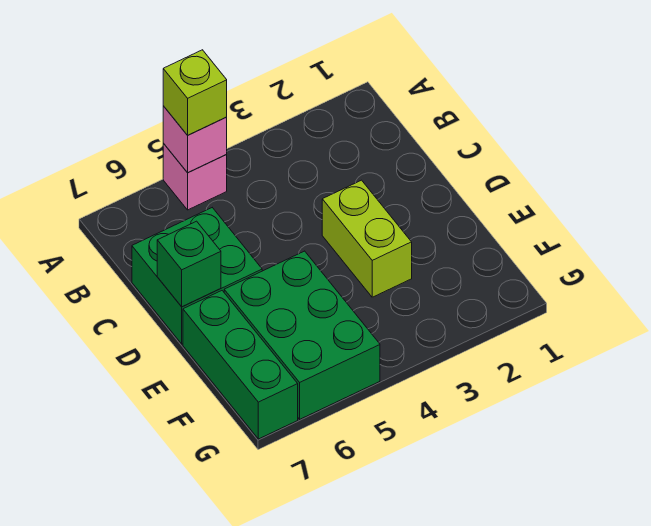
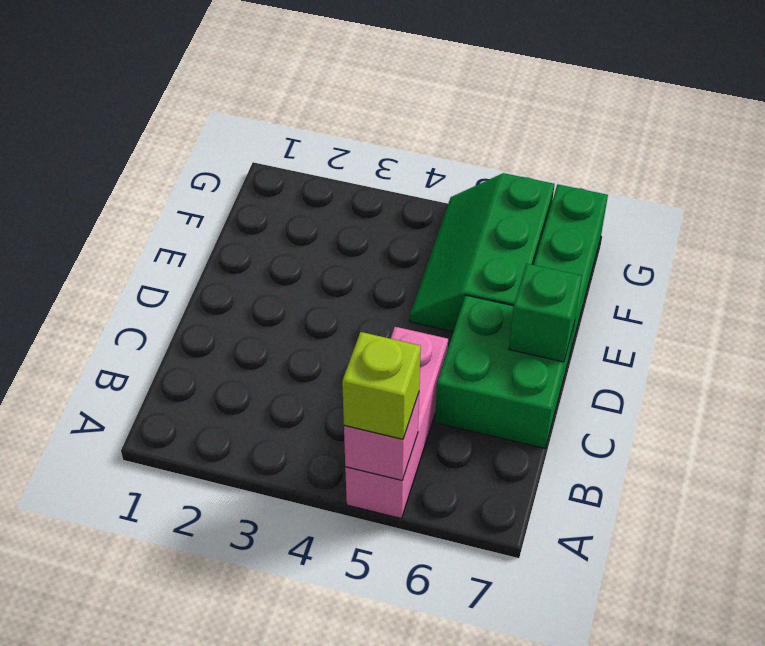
pink brick A5 level 1 -> pink brick A5:C5 level 1
lime brick D3:E3 level 1 -> none
green brick E5:G6 level 1 -> green slope E5:G6 level 1 top 6

